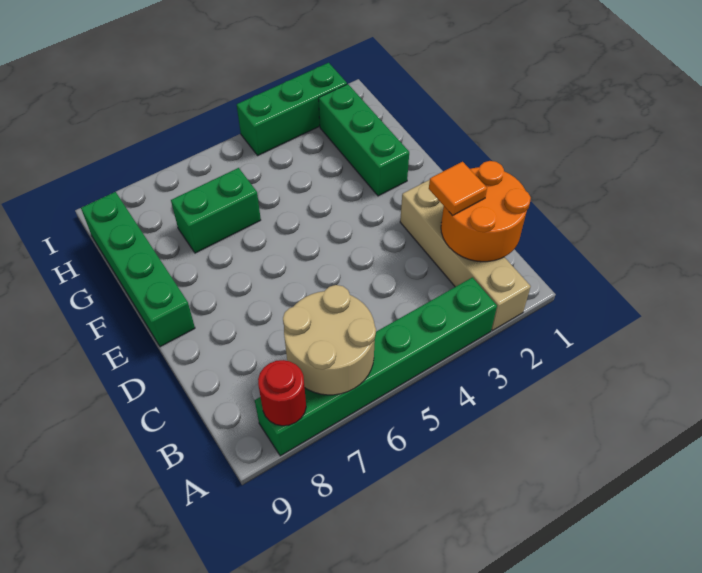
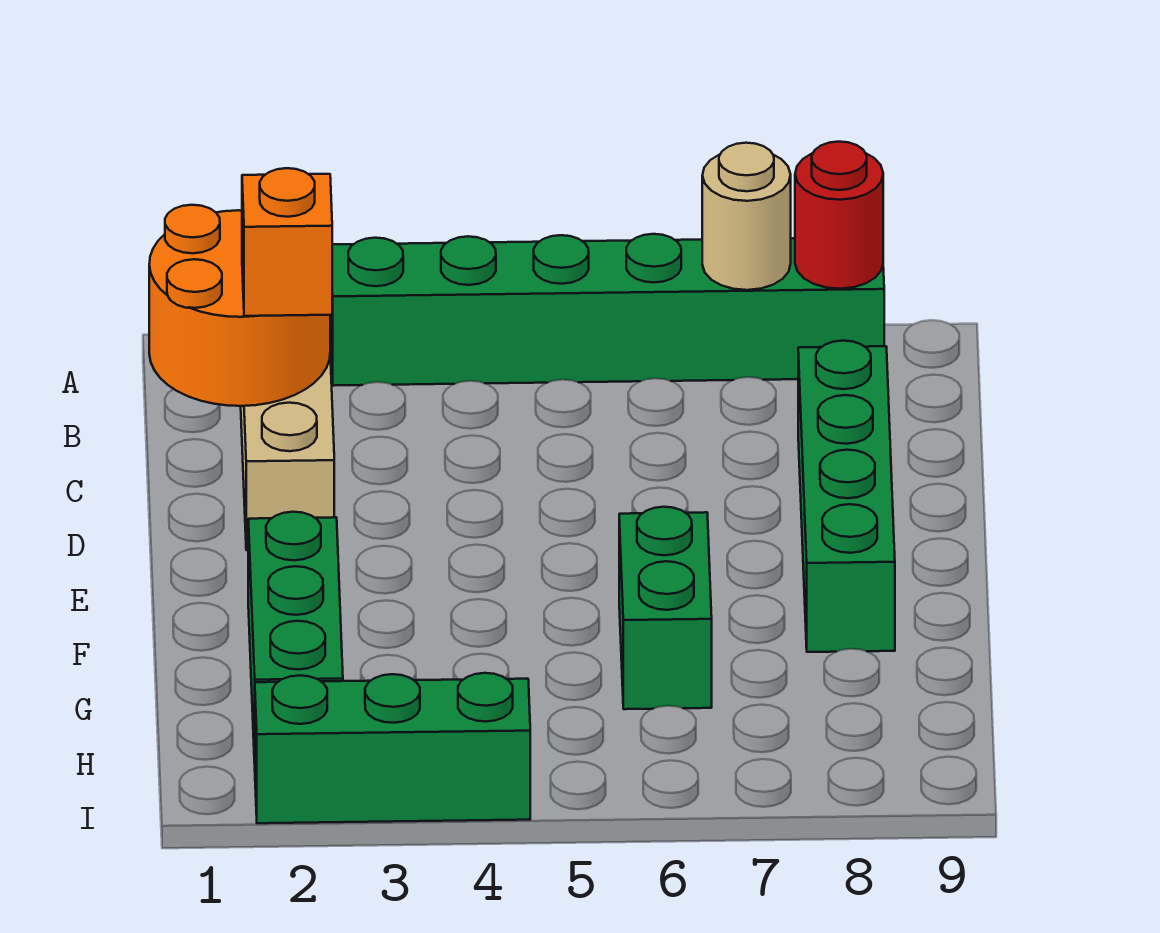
tan round brick A6:B7 level 2 -> tan round brick A7 level 2
orange tile C2 level 3 -> orange brick C2 level 3
green brick E9:H9 level 1 -> green brick C8:F8 level 1
green brick G6:G7 level 1 -> green brick F6:G6 level 1

